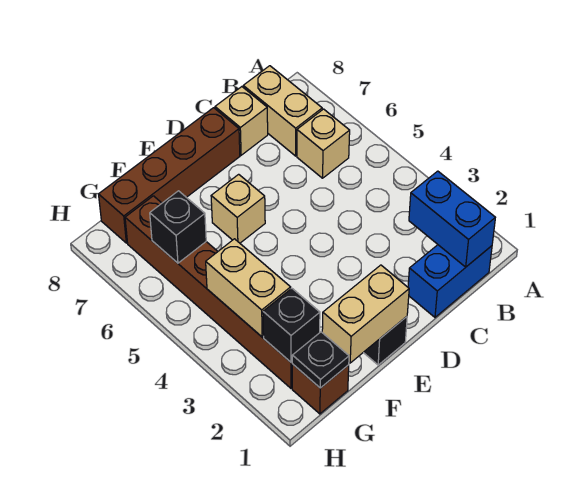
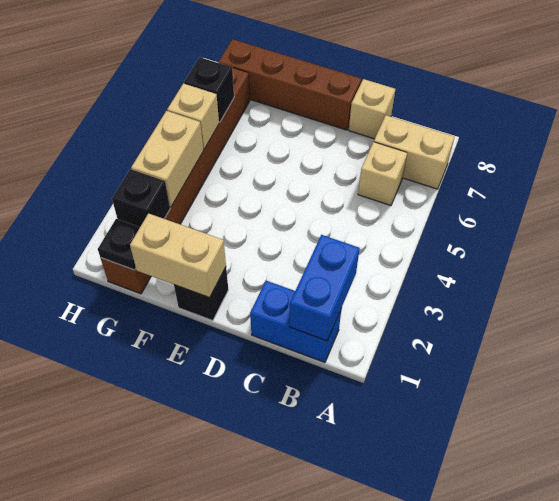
tan brick B7:B8 level 1 -> tan brick A7:B7 level 1
tan brick E6 level 1 -> tan brick G5 level 2

